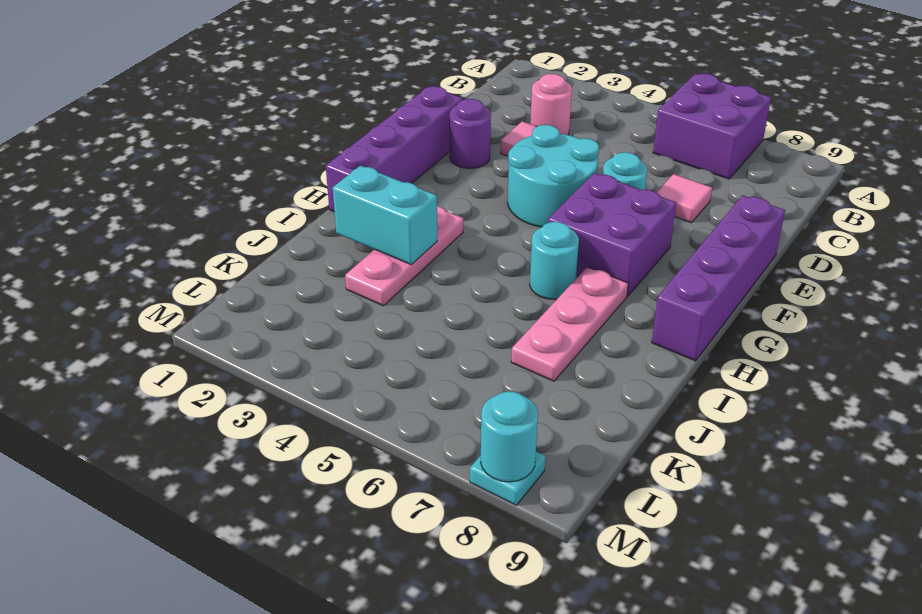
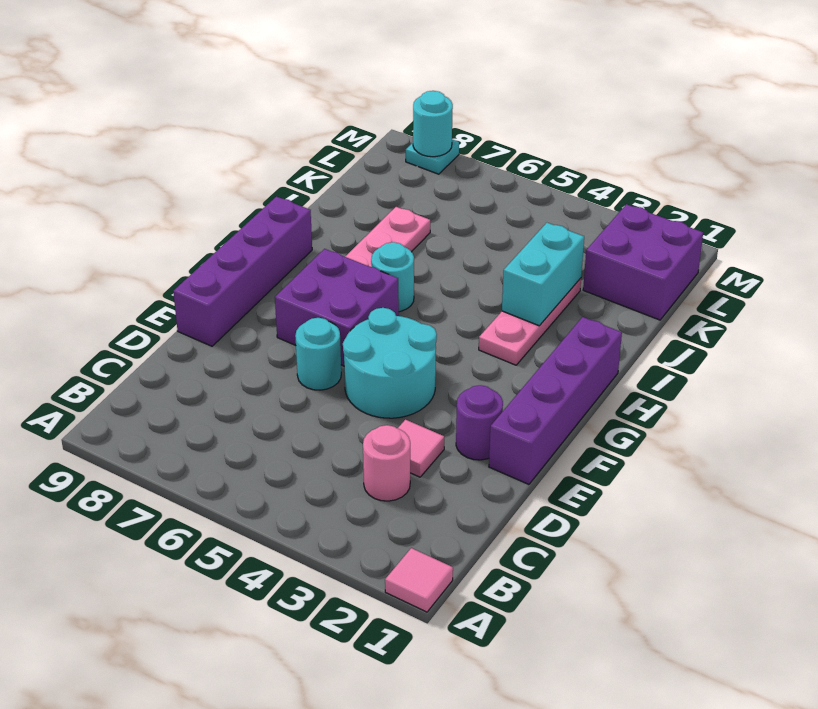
purple brick A6:B7 level 1 -> purple brick K1:L2 level 1
pink tile D7 level 1 -> pink tile A1 level 1
cyan brick I2:I3 level 2 -> cyan brick I3:J3 level 2

